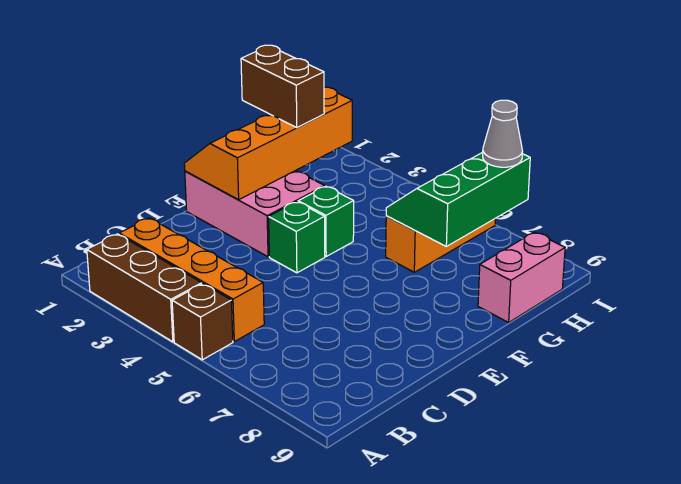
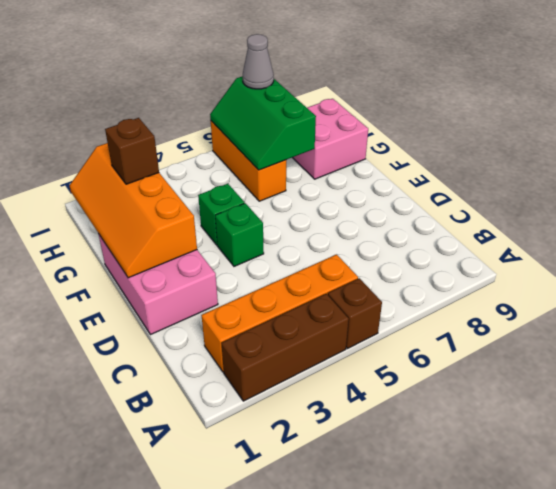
pink brick E1:F3 level 1 -> pink brick D1:F2 level 1
brown brick G1:G2 level 3 -> brown brick G2 level 3
pink brick G9:H9 level 1 -> pink brick G8:H9 level 1

